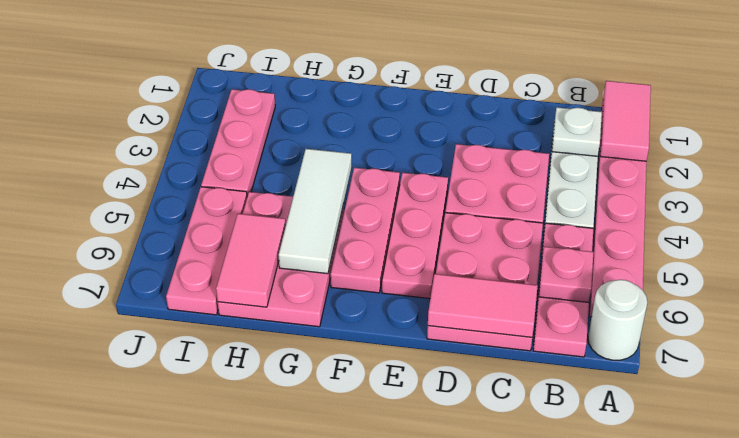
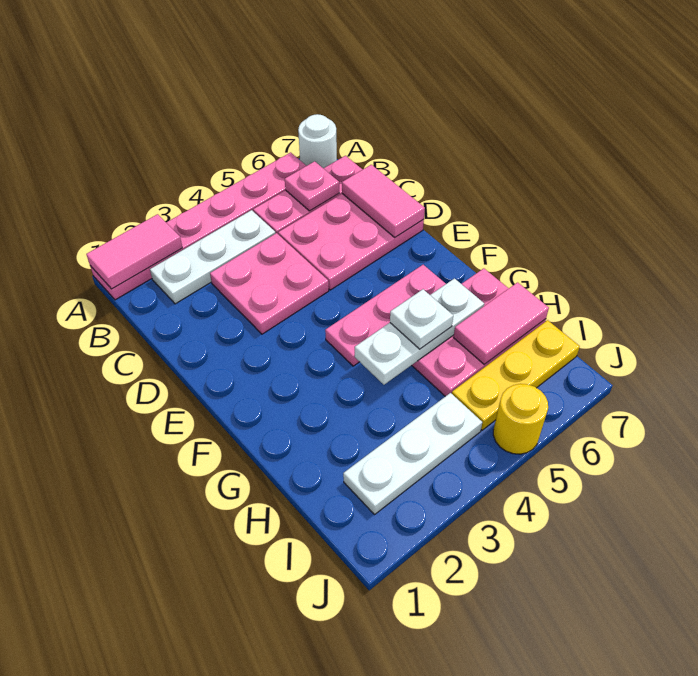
white plate B2 level 2 -> white plate G5 level 3
pink plate E4:E6 level 1 -> none
white tile G4:G6 level 2 -> white plate G4:G6 level 2
pink plate I2:I4 level 1 -> white plate I2:I4 level 1
pink plate I5:I7 level 1 -> yellow plate I5:I7 level 1
none -> yellow round brick J5 level 1

